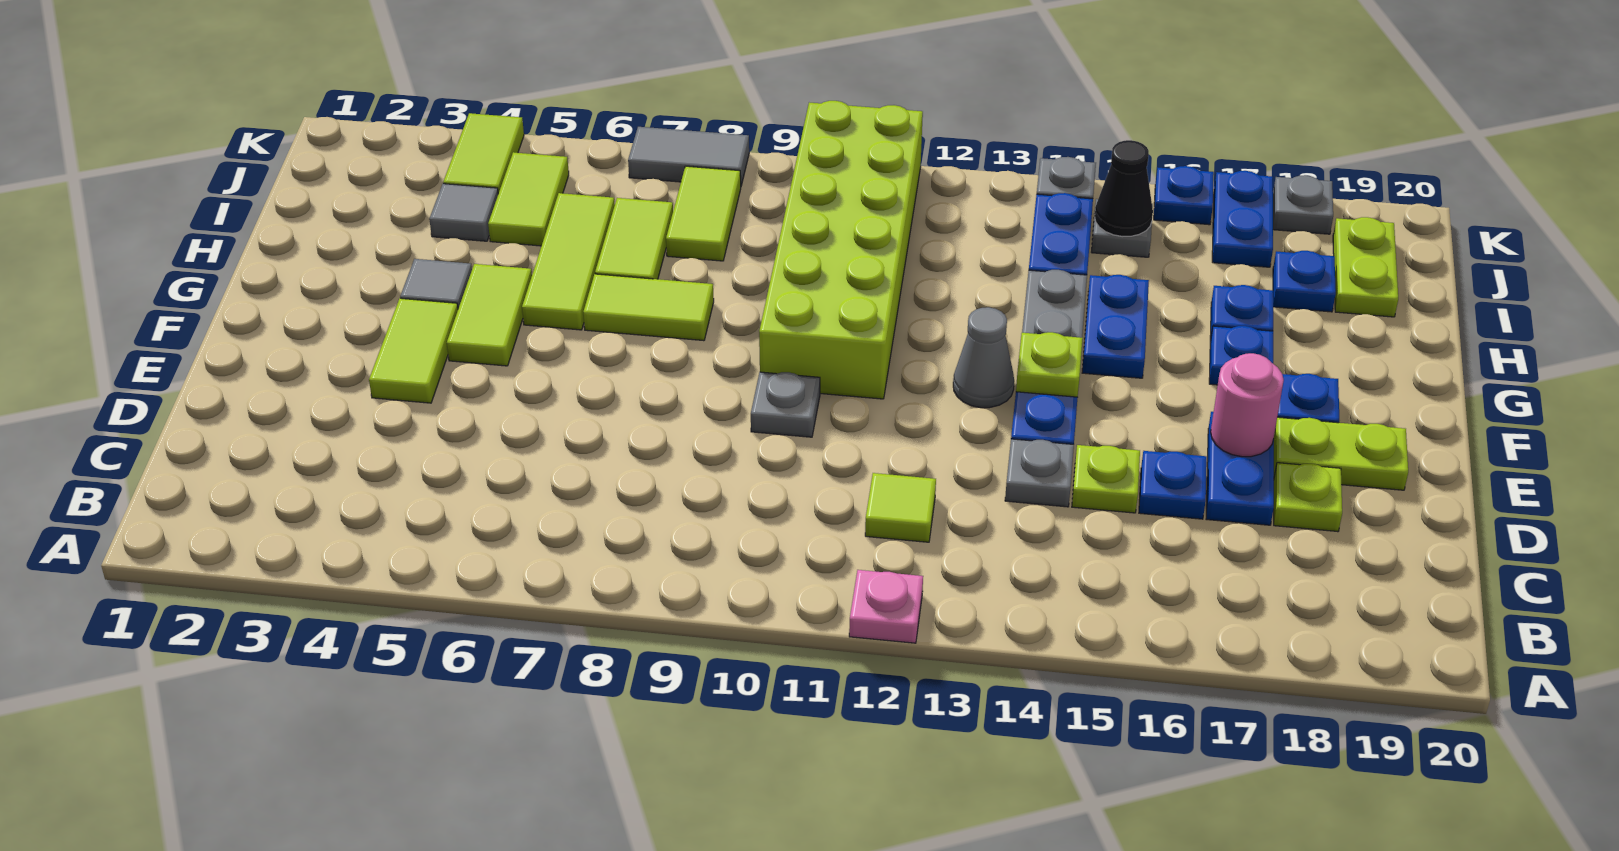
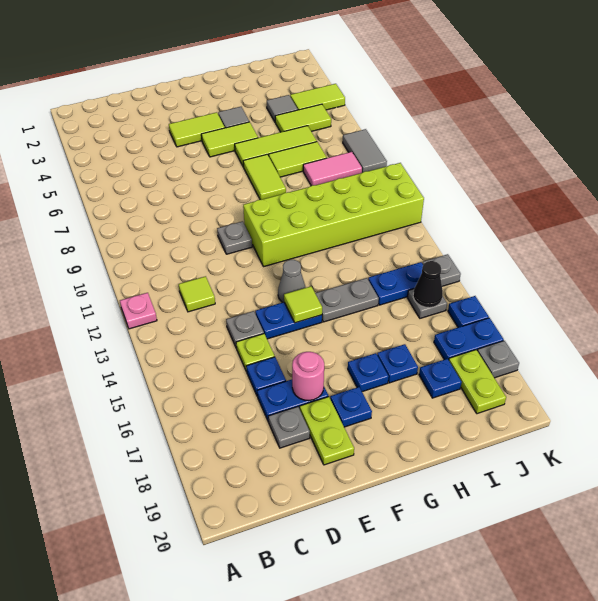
lime plate D18 level 1 -> grey plate D18 level 1
lime plate F14 level 2 -> lime tile F14 level 2
blue plate G15:H15 level 1 -> none
lime tile I8:J8 level 1 -> pink tile I8:J8 level 1
lime plate I19:J19 level 1 -> lime plate J18:J19 level 1

